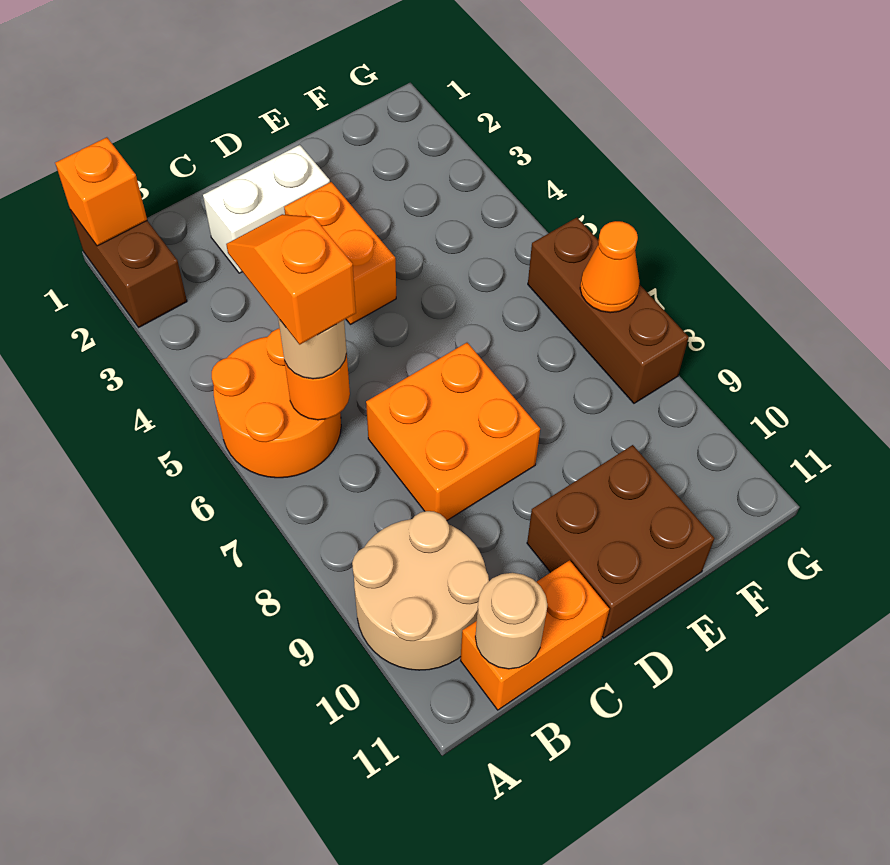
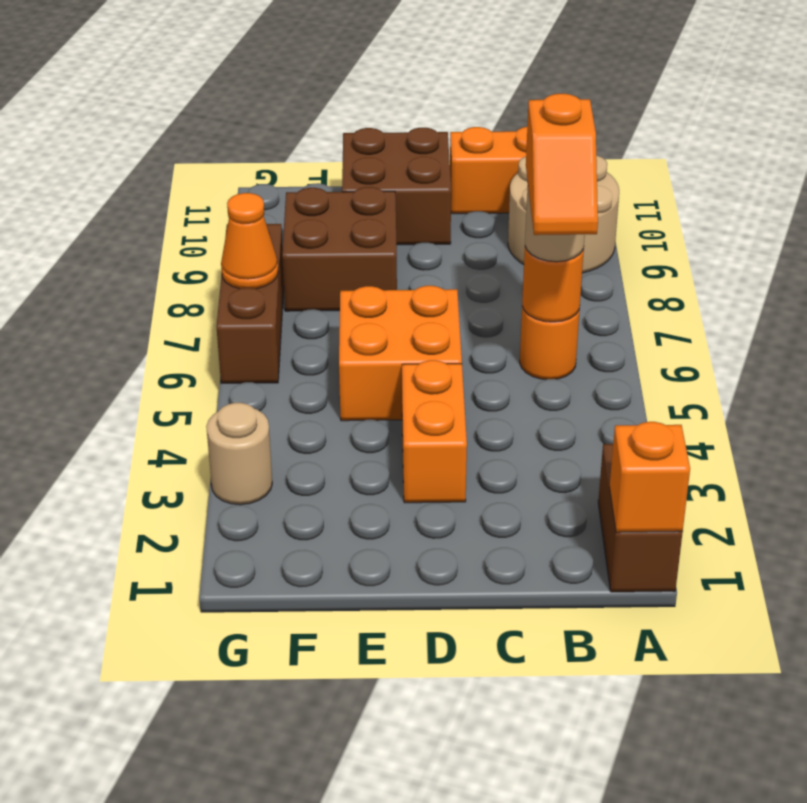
orange round brick A5:B6 level 1 -> orange round brick B6 level 1
tan round brick B11 level 2 -> tan round brick G3 level 1
white brick C2:D2 level 1 -> none
orange brick C7:D8 level 1 -> orange brick D5:E6 level 1
none -> brown brick E8:F9 level 1

